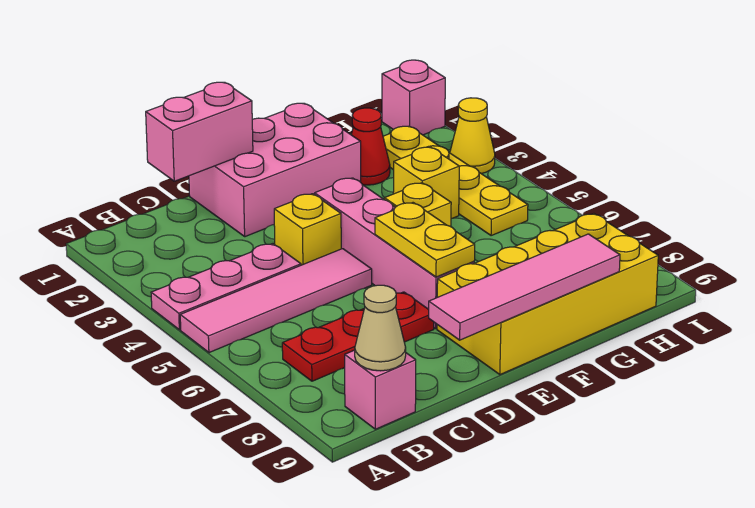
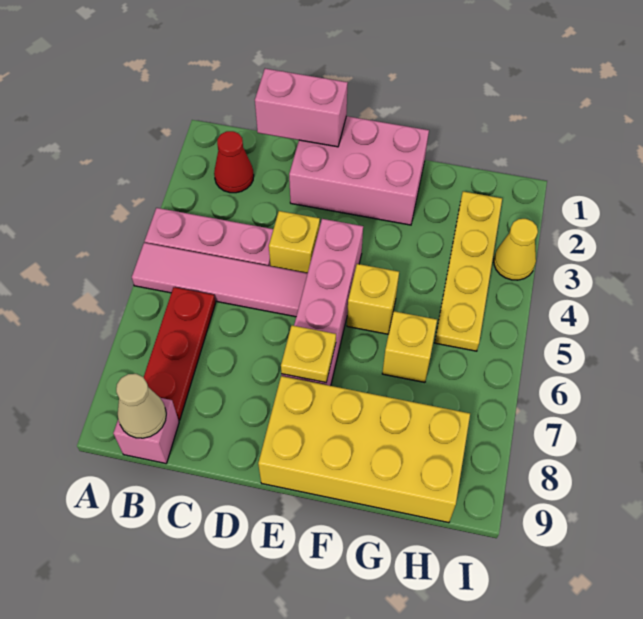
red plate B7:D7 level 1 -> red plate B6:B8 level 1
pink tile D9:G9 level 2 -> none
yellow plate E6:E7 level 2 -> yellow plate E7 level 2
red cone G2 level 1 -> red cone B2 level 1
yellow brick G4 level 1 -> yellow brick G6 level 1
pink brick I1 level 1 -> none

